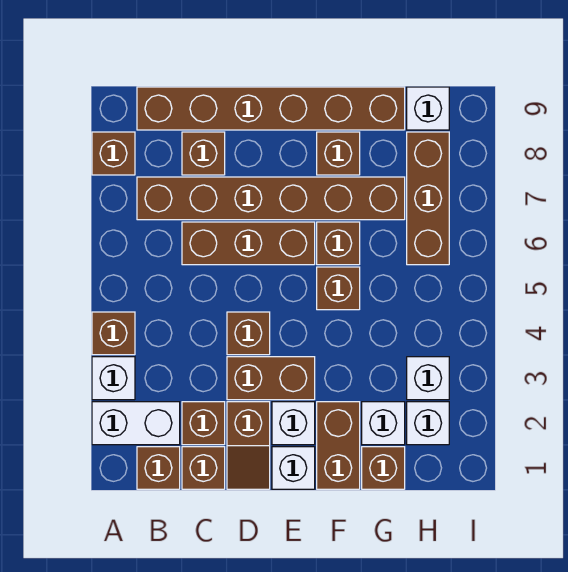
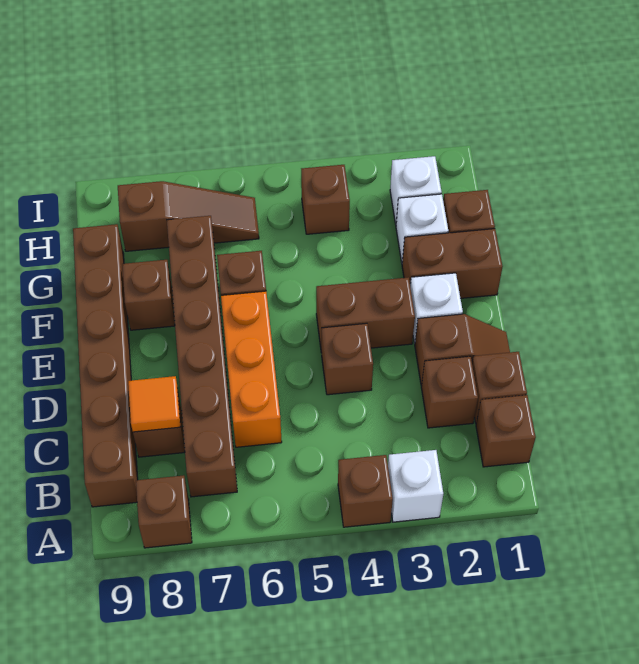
white brick A2:B2 level 1 -> none
brown brick C6:E6 level 1 -> orange brick C6:E6 level 1
none -> orange tile C8 level 2
brown brick D3:E3 level 1 -> brown brick E3:E4 level 1
white brick E1 level 1 -> none
brown brick F5 level 1 -> brown brick H4 level 1
white brick H3 level 1 -> none
brown brick H6:H8 level 1 -> brown slope H6:H8 level 1 top 8
white brick H9 level 1 -> none

